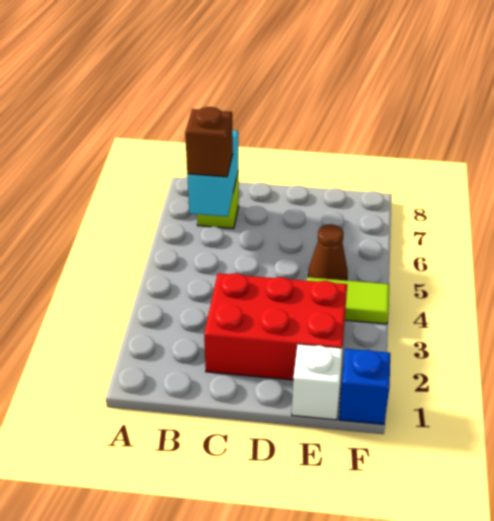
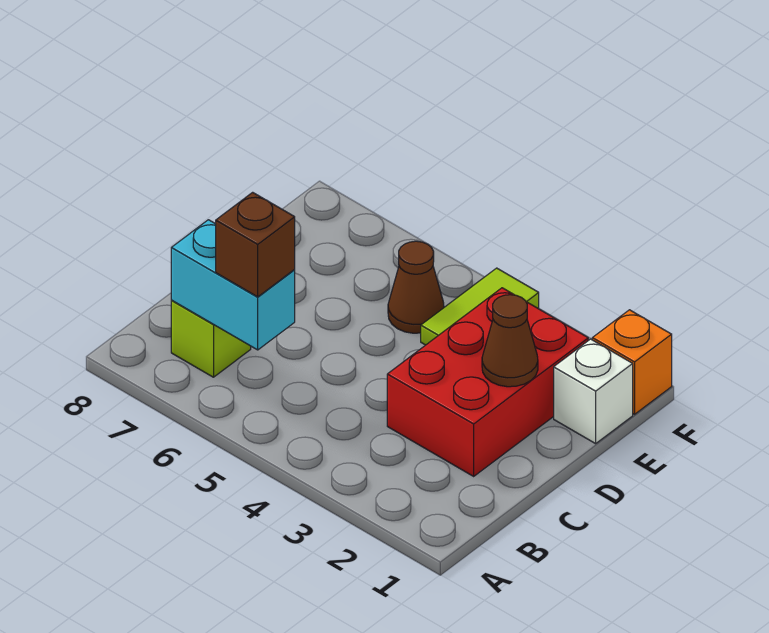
none -> brown cone D2 level 2
blue brick F1 level 1 -> orange brick F1 level 1

